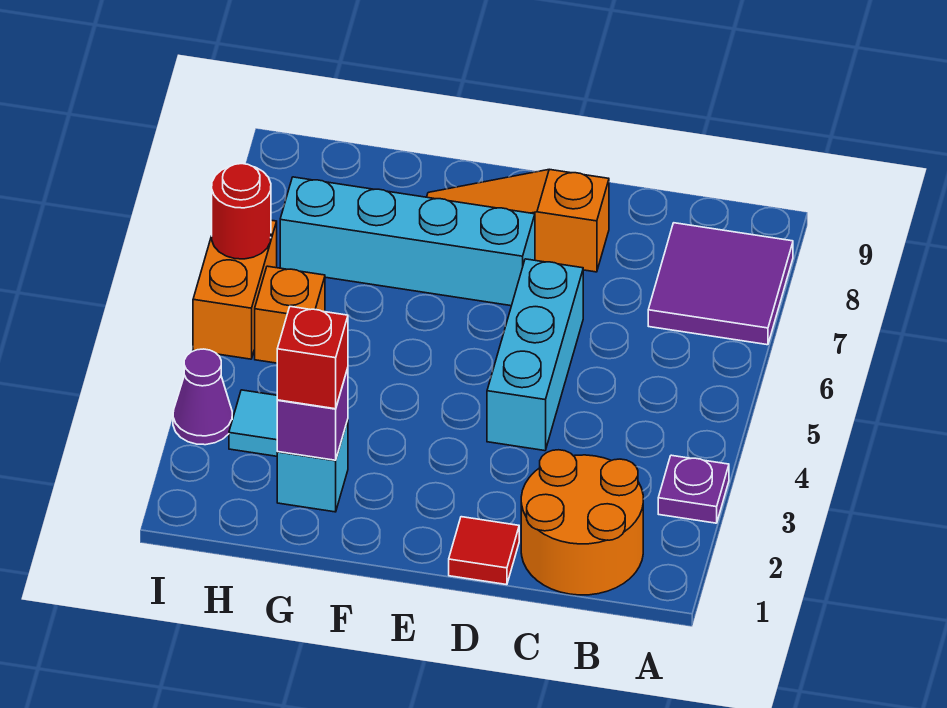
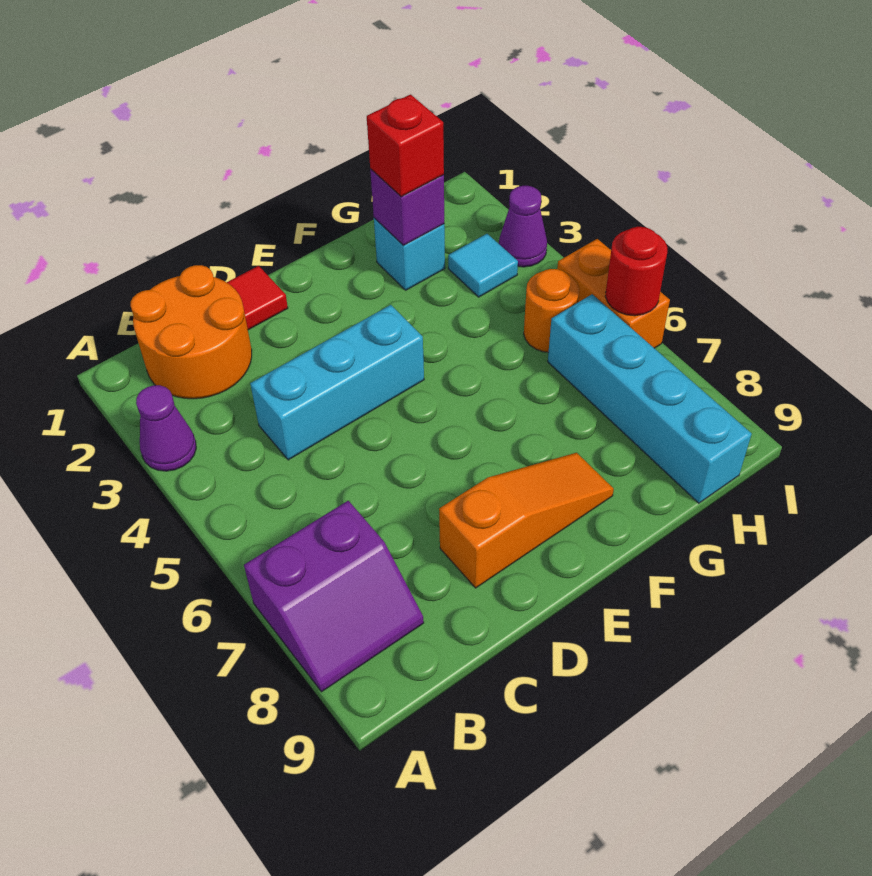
purple plate A3 level 1 -> purple cone A3 level 1
purple tile A7:B8 level 1 -> purple slope A7:B8 level 1 top 7
cyan brick D4:D6 level 1 -> cyan brick C4:E4 level 1
cyan brick E7:H7 level 1 -> cyan brick H6:H9 level 1
orange brick H5 level 1 -> orange round brick H5 level 1

